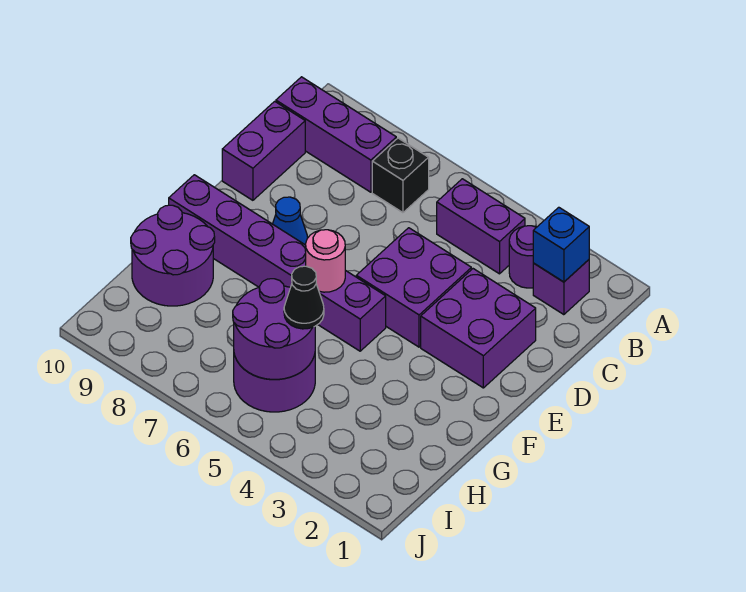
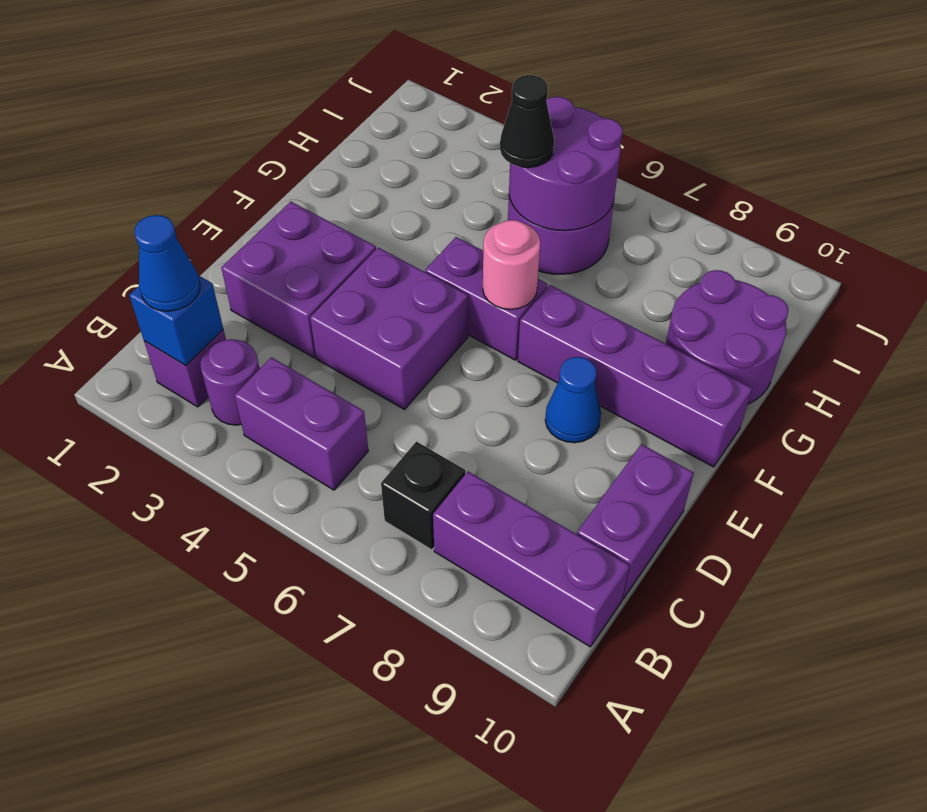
none -> blue cone B2 level 3

